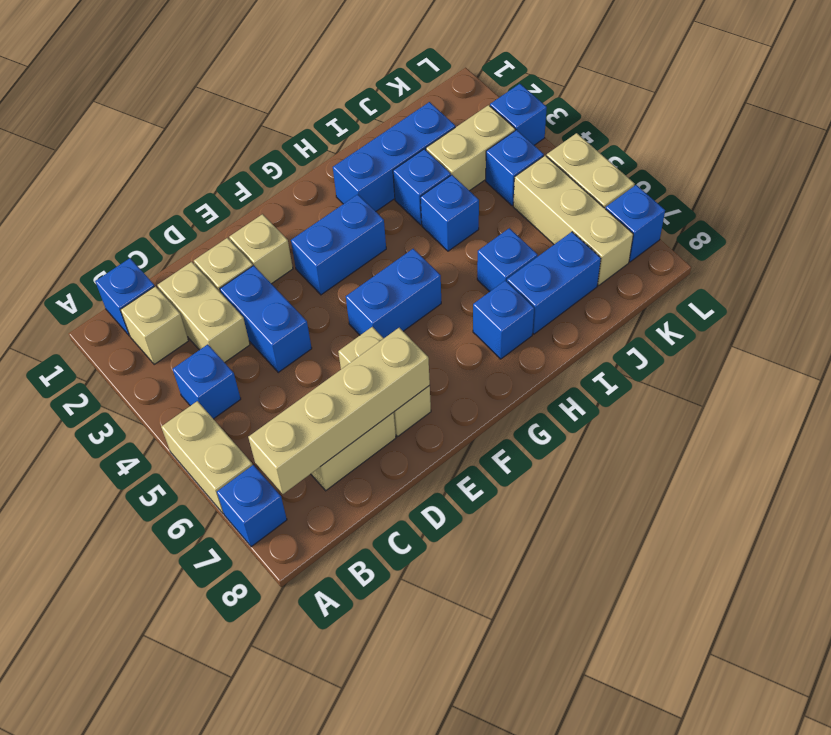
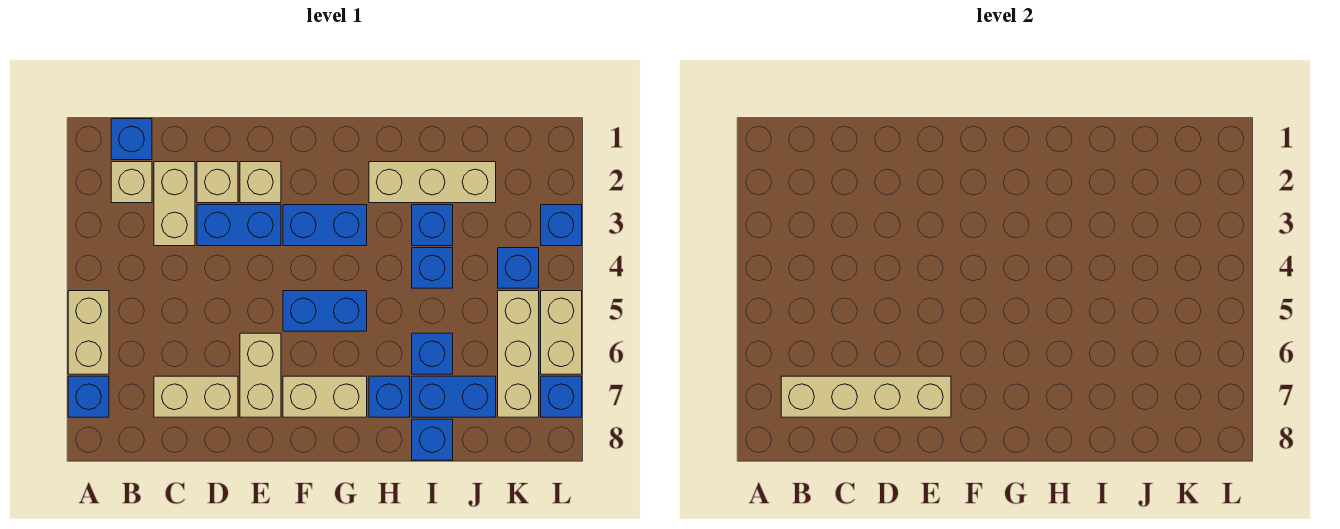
blue brick B4 level 1 -> blue brick I8 level 1
blue brick D3:D4 level 1 -> blue brick D3:E3 level 1
blue brick H2:J2 level 1 -> tan brick H2:J2 level 1
tan brick J3:K3 level 1 -> tan brick F7:G7 level 1

